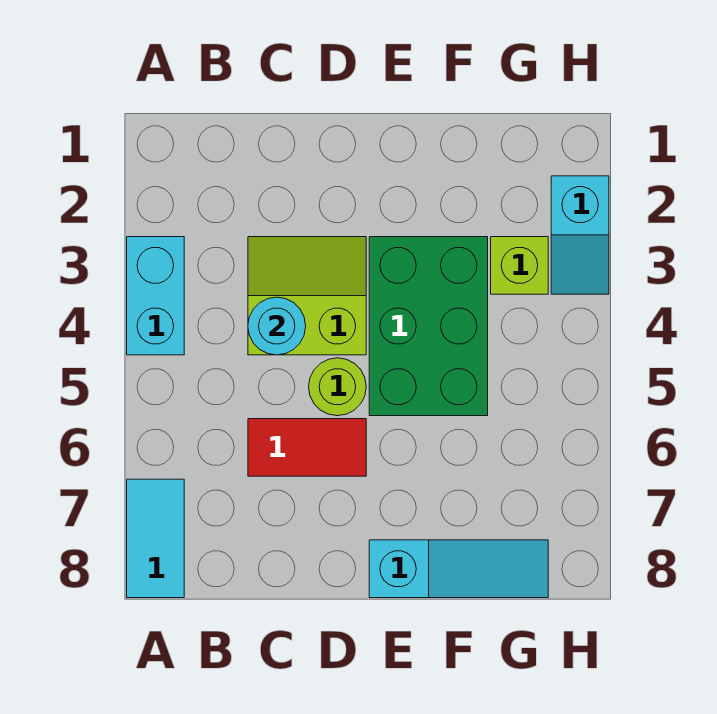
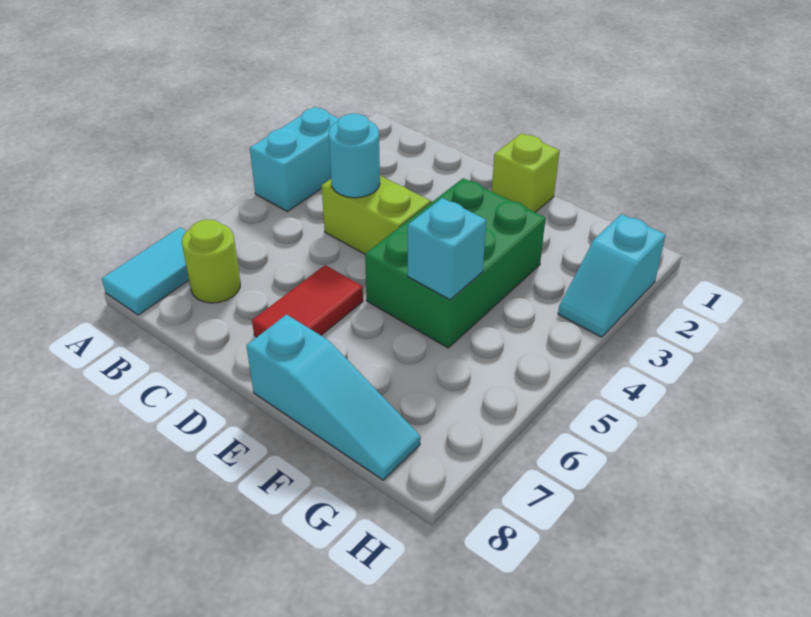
red tile C6:D6 level 1 -> red tile D6:D7 level 1
lime round brick D5 level 1 -> lime round brick B7 level 1
none -> cyan brick F5 level 2
lime brick G3 level 1 -> lime brick E1 level 1

